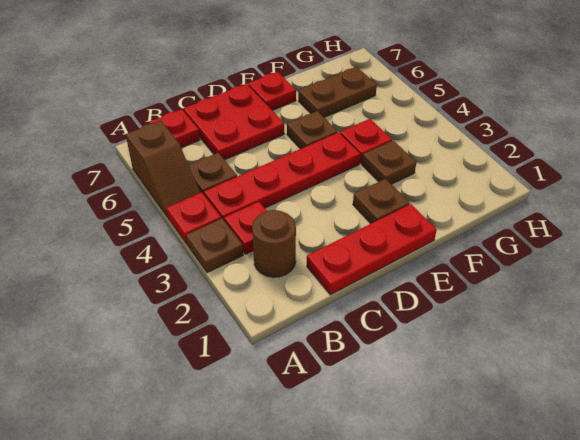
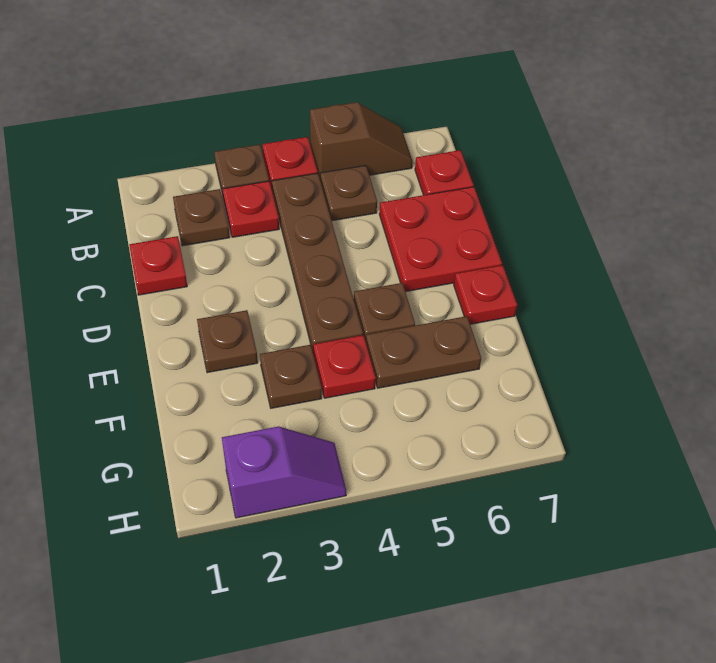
brown slope A5:A6 level 1 top 6 -> brown slope A5:A6 level 1 top 5
brown round brick B2 level 1 -> brown plate B2 level 1
red plate B4:E4 level 1 -> brown plate B4:E4 level 1
red plate C1:E1 level 1 -> red plate C1 level 1
brown plate F6:G6 level 1 -> brown plate F5:F6 level 1
none -> purple slope H2:H3 level 1 top 2

